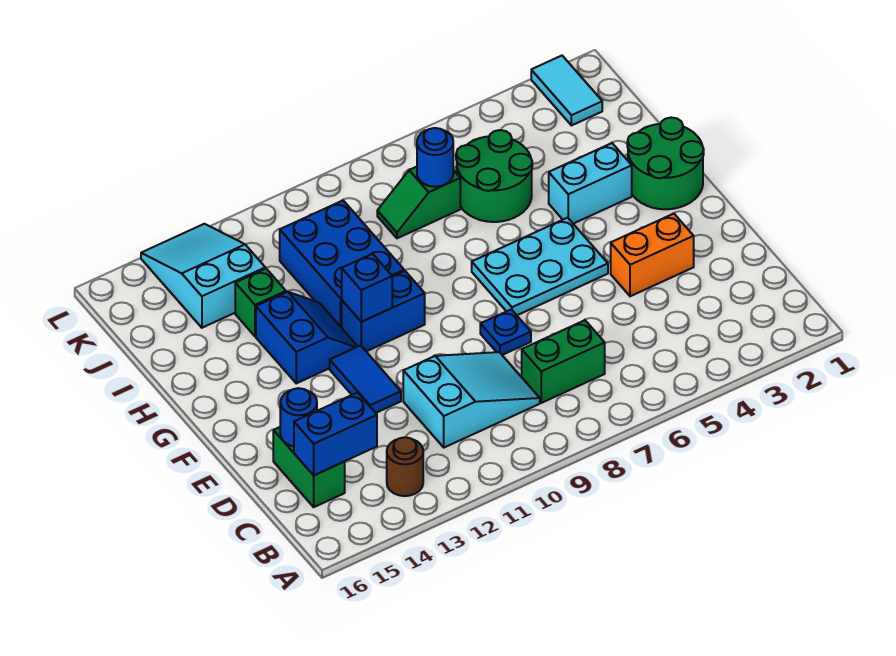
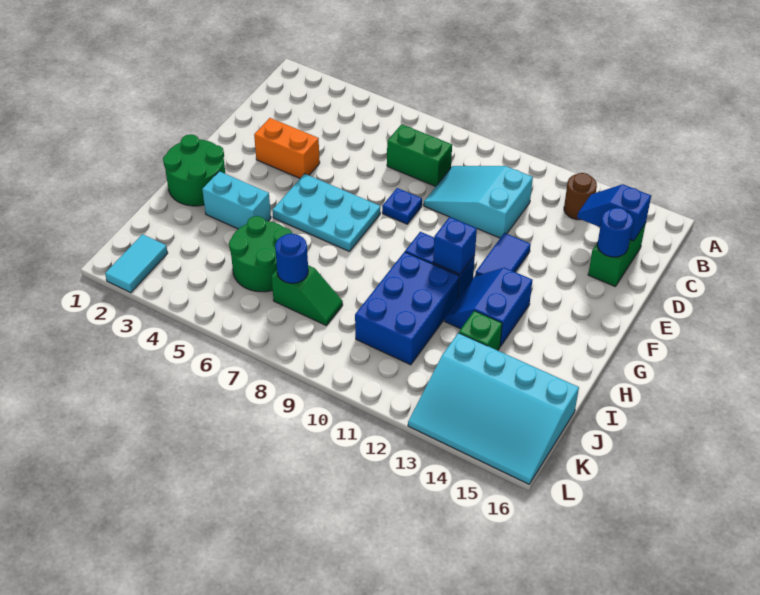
blue brick C14:C15 level 2 -> blue slope C14:C15 level 2 top 15
cyan slope J13:L14 level 1 top J -> cyan slope J13:L16 level 1 top J

